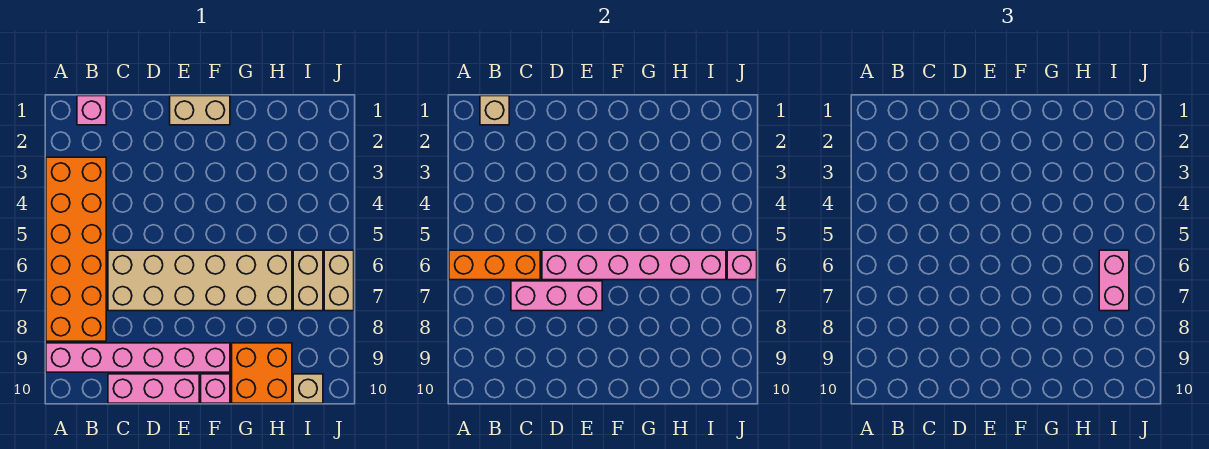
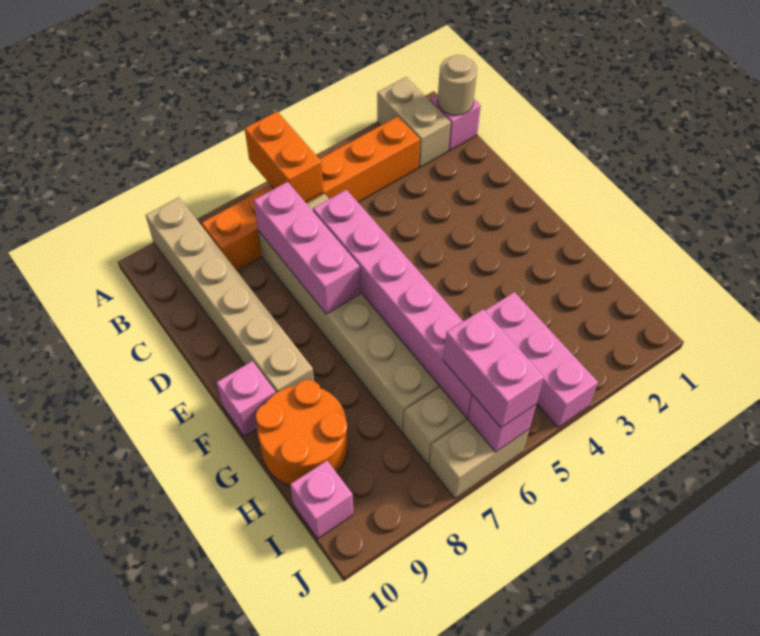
orange brick A3:B8 level 1 -> orange brick B3:B8 level 1
orange brick A6:C6 level 2 -> orange brick A6:B6 level 2
pink brick A9:F9 level 1 -> tan brick A9:F9 level 1
tan brick B1 level 2 -> tan round brick B1 level 2
pink brick C10:E10 level 1 -> pink brick H4:J4 level 1
tan brick E1:F1 level 1 -> tan brick A2:B2 level 1
orange brick G9:H10 level 1 -> orange round brick G9:H10 level 1
pink brick I6:I7 level 3 -> pink brick I6:J6 level 3
tan brick I10 level 1 -> pink brick I10 level 1

